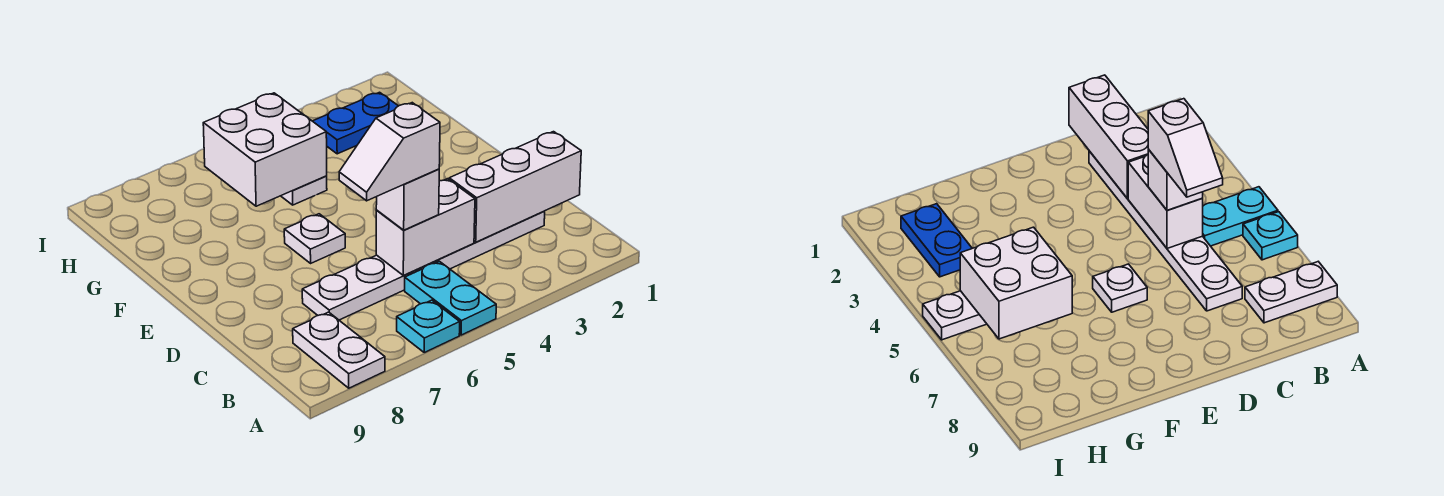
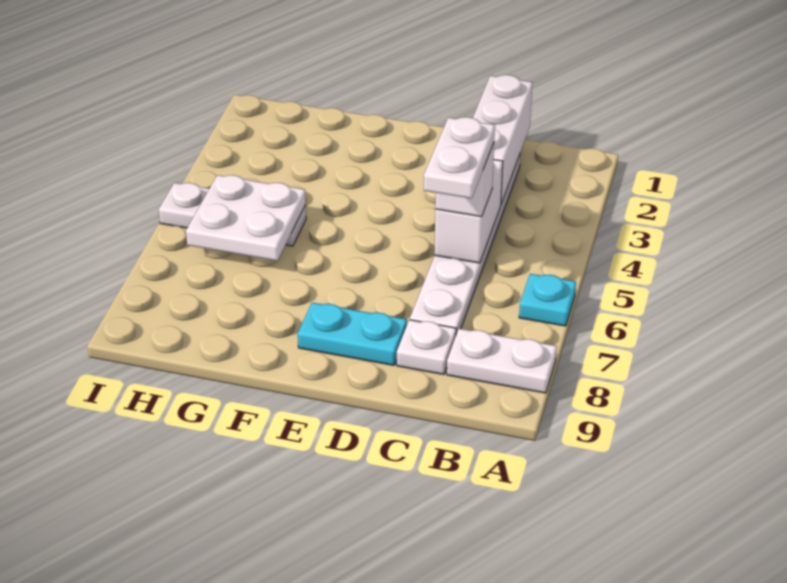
cyan plate A5:B5 level 1 -> cyan plate D8:E8 level 1
white slope C5:C6 level 4 top 5 -> white plate C5:C6 level 4
white plate E6 level 1 -> white plate C8 level 1
white brick G5:H6 level 2 -> white plate G5:H6 level 2
blue plate H2:H3 level 1 -> none

